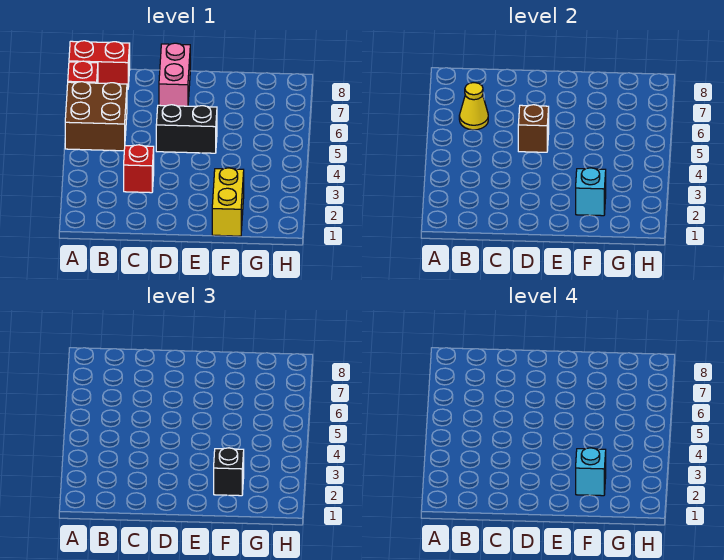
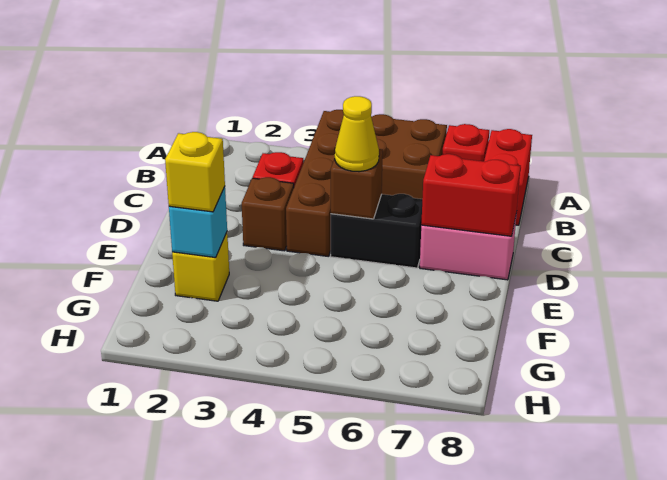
none -> brown brick A4:D4 level 1
yellow cone B6 level 2 -> yellow cone D5 level 3
none -> brown brick D3 level 1
black brick D5:E5 level 1 -> black brick D5:D6 level 1
none -> red brick D7:D8 level 2
yellow brick F1:F2 level 1 -> yellow brick F2 level 1
black brick F2 level 3 -> yellow brick F2 level 3
cyan brick F2 level 4 -> none

